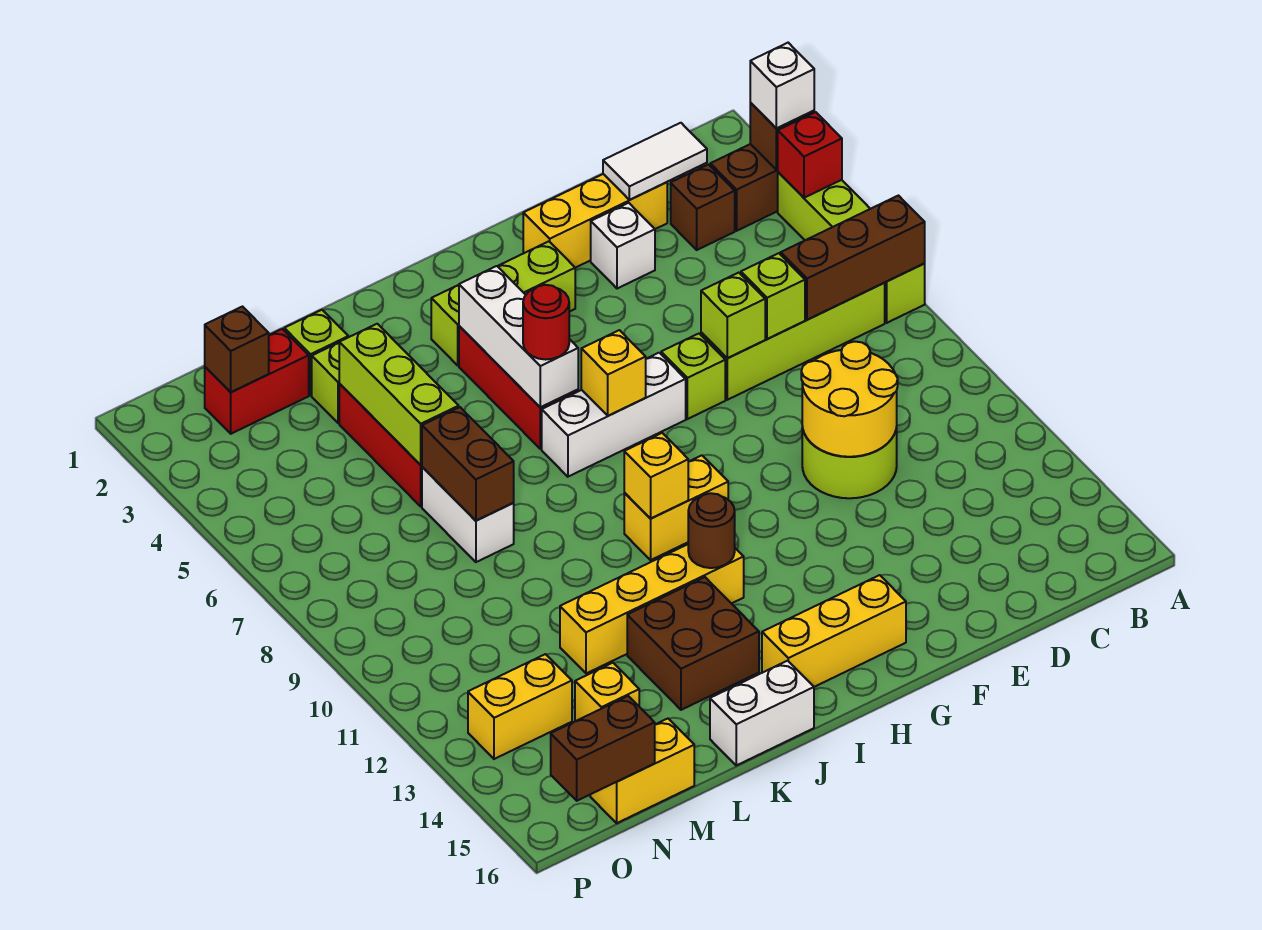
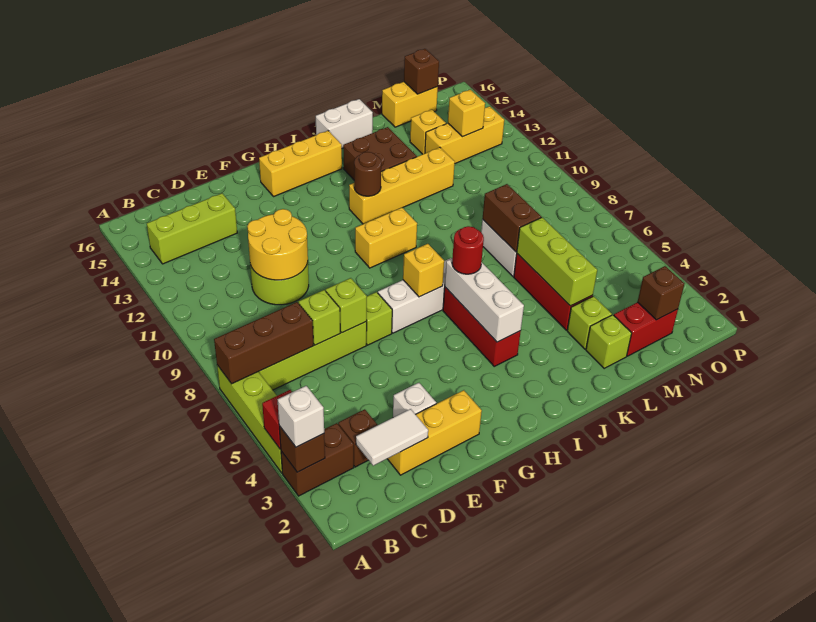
lime brick G3:I3 level 1 -> lime brick B14:D14 level 1
yellow brick I10 level 2 -> yellow brick N13 level 2
yellow brick N13:O13 level 1 -> yellow brick M13:O13 level 1
brown brick N16:O16 level 2 -> brown brick N16 level 2

